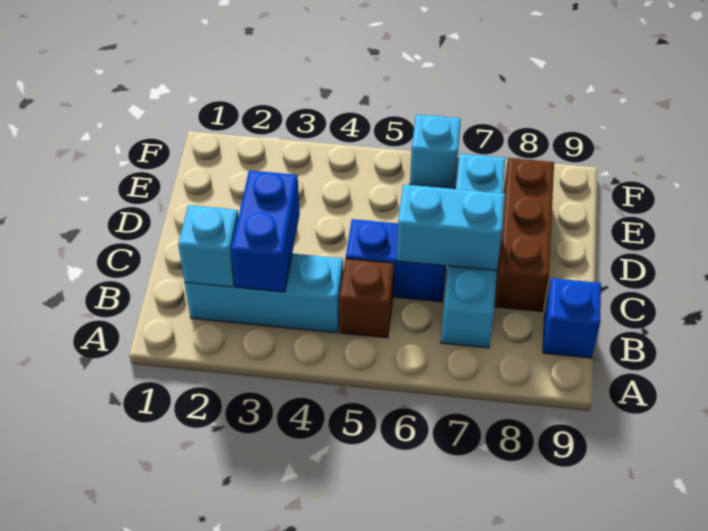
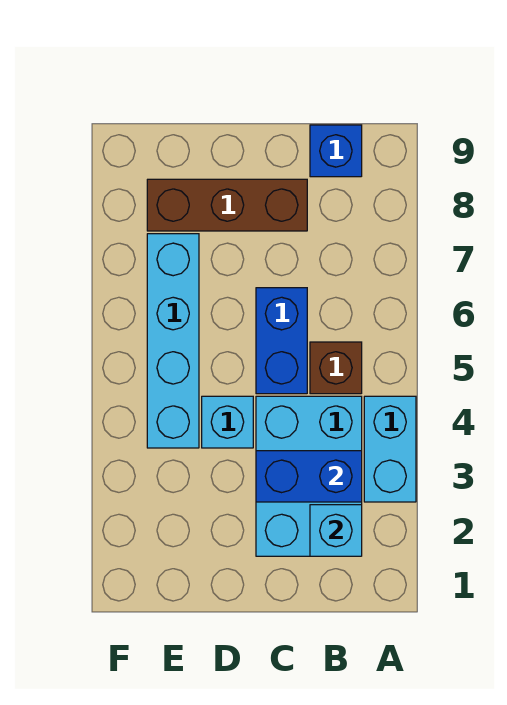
cyan brick B2:B4 level 1 -> cyan brick B2:C4 level 1
cyan brick B7:E7 level 1 -> cyan brick E4:E7 level 1
cyan brick C6:C7 level 2 -> cyan brick A3:A4 level 1
cyan brick F6 level 1 -> cyan brick D4 level 1

